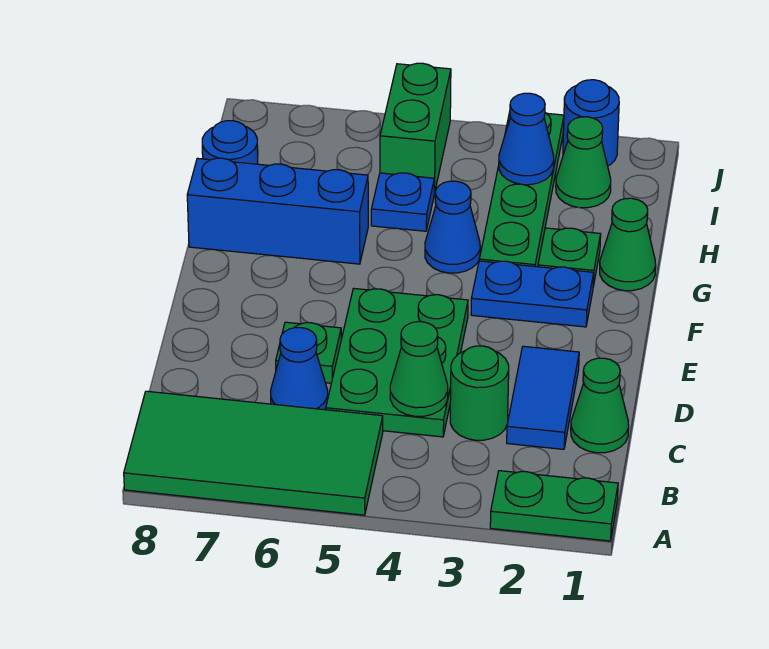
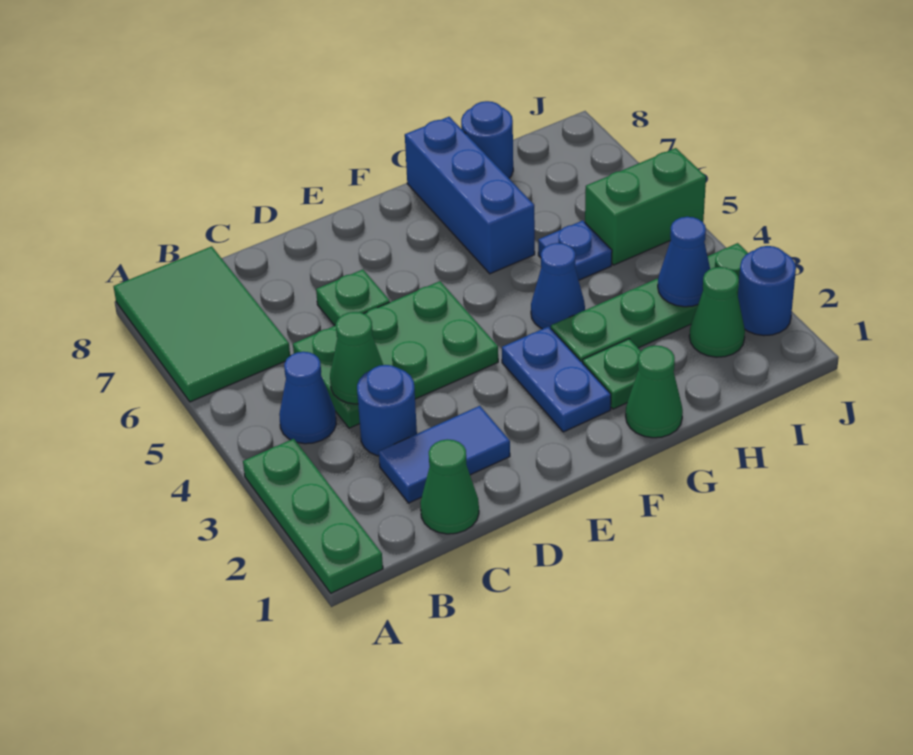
green plate A1:A2 level 1 -> green plate A1:A3 level 1
green tile A5:B8 level 1 -> green tile A6:B8 level 1
green round brick C3 level 1 -> blue round brick C3 level 1
blue cone C6 level 1 -> blue cone B4 level 1

